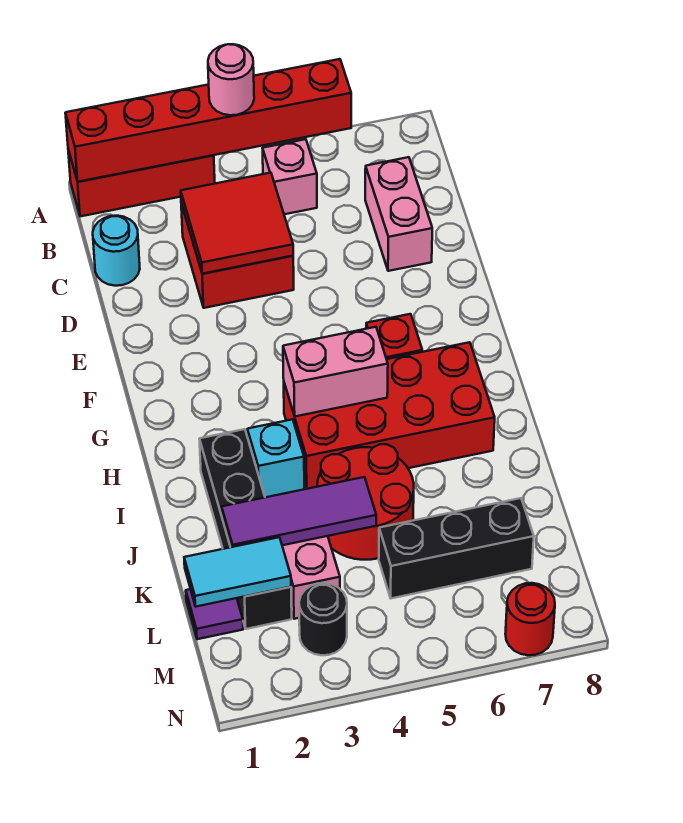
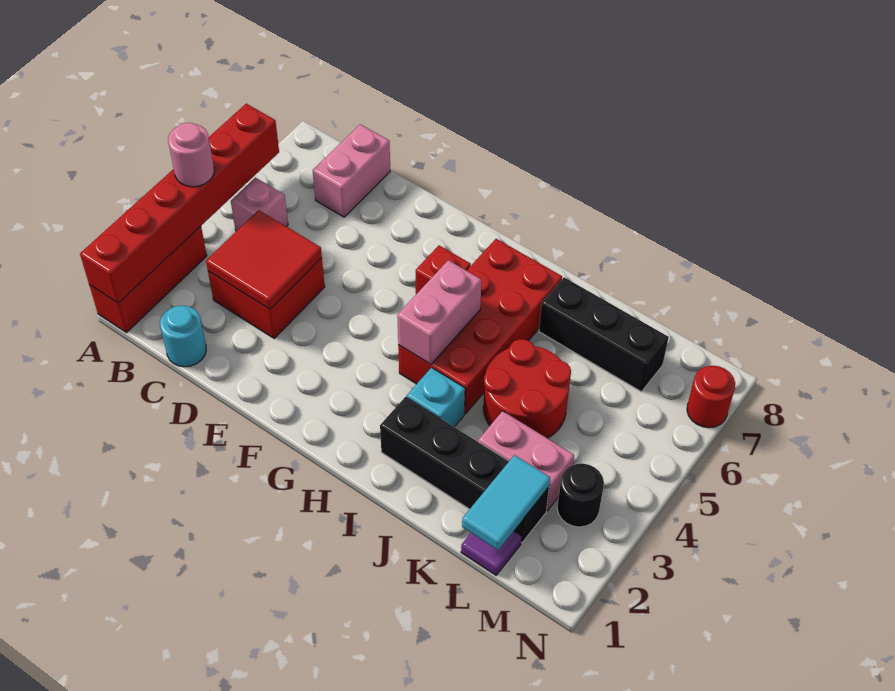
pink brick C7:D7 level 1 -> pink brick C7:C8 level 1
purple tile K2:K4 level 2 -> none
black brick L5:L7 level 1 -> black brick J7:L7 level 1

